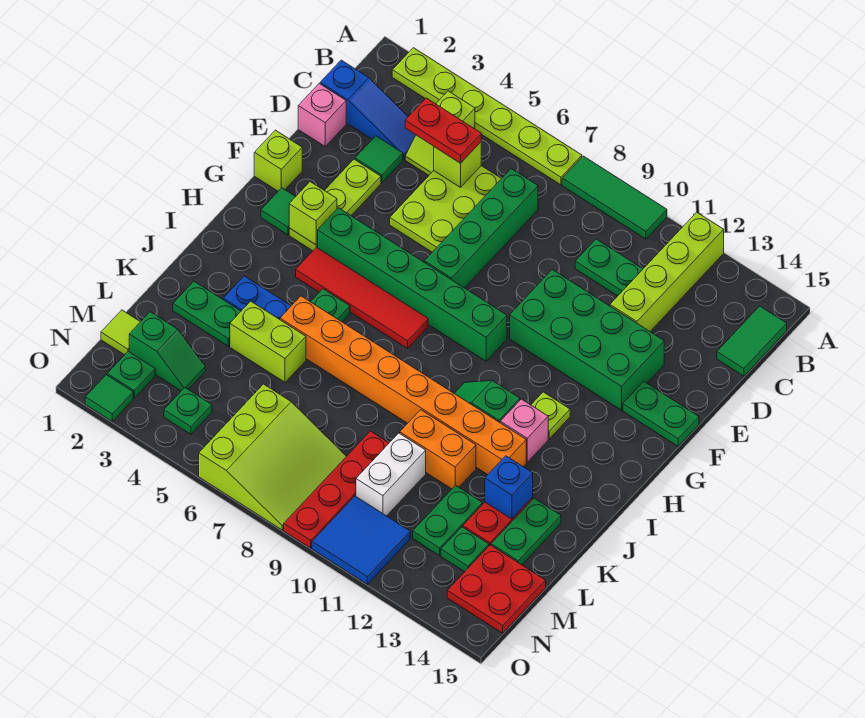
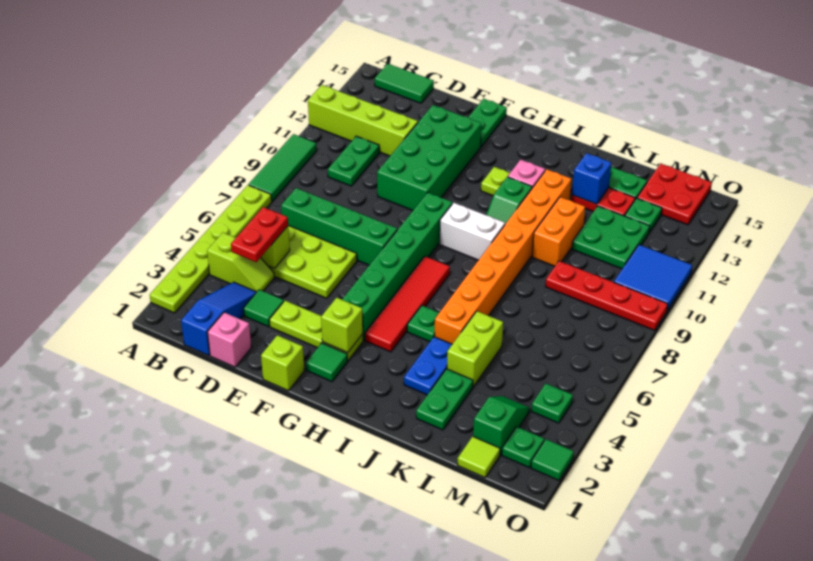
white brick L10:M10 level 1 -> white brick H9:I9 level 1
green plate L12:M12 level 1 -> green plate L11:M12 level 1
lime slope M6:O8 level 1 top 6 -> none

